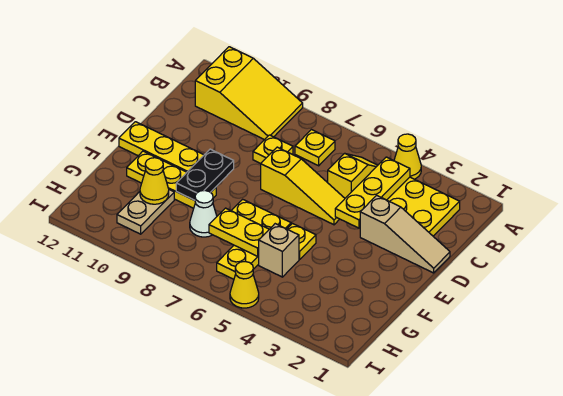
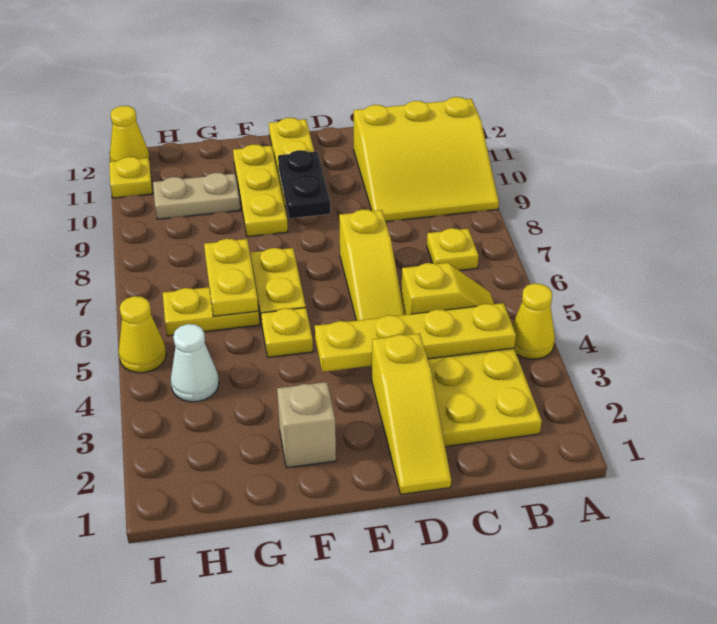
yellow slope A9:B11 level 1 top 11 -> yellow slope A9:C11 level 1 top 11
yellow plate B4:D4 level 2 -> yellow plate B4:E4 level 2
yellow plate C8 level 1 -> yellow plate I11 level 1
tan slope D1:D3 level 1 top 3 -> yellow slope D1:D3 level 1 top 3
black plate E9:F9 level 2 -> black plate E9:E10 level 2
tan brick G5 level 1 -> tan brick F2 level 1
white cone G8 level 1 -> white cone H4 level 1
yellow cone G10 level 2 -> yellow cone I12 level 1

